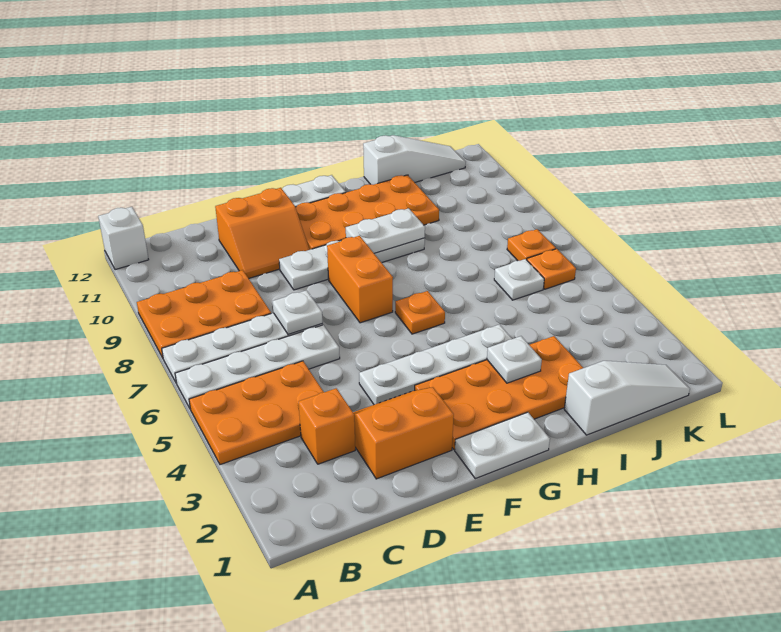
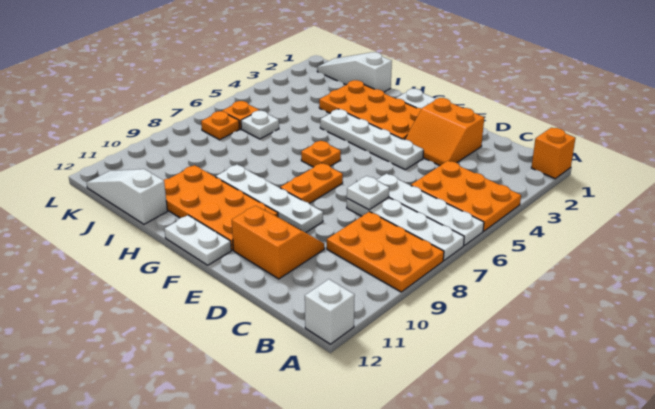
orange brick C3 level 1 -> orange brick A1 level 1
orange brick F7:F8 level 1 -> orange plate F7:F8 level 1
white plate G9:H9 level 2 -> none
white plate H3 level 2 -> none

